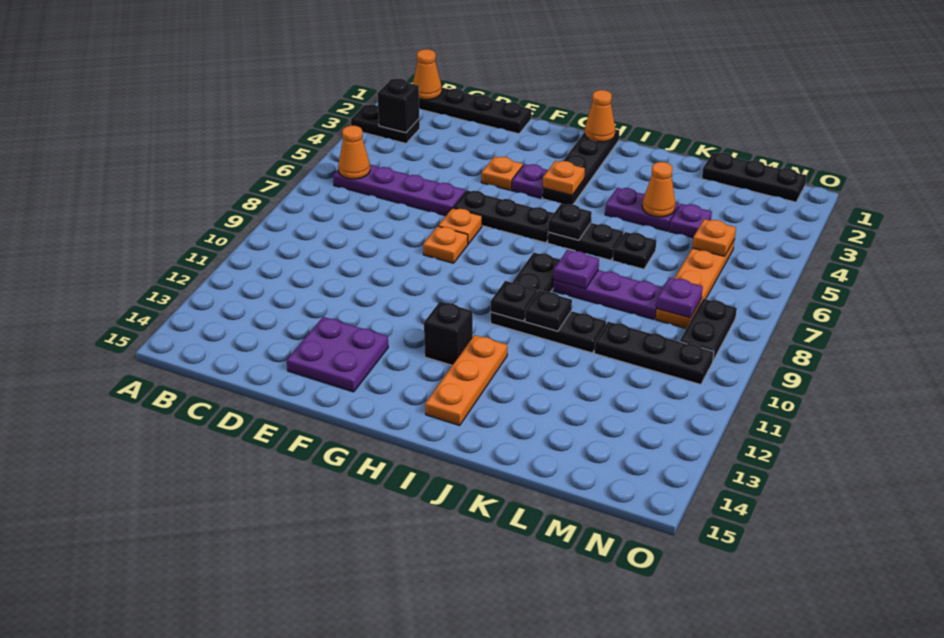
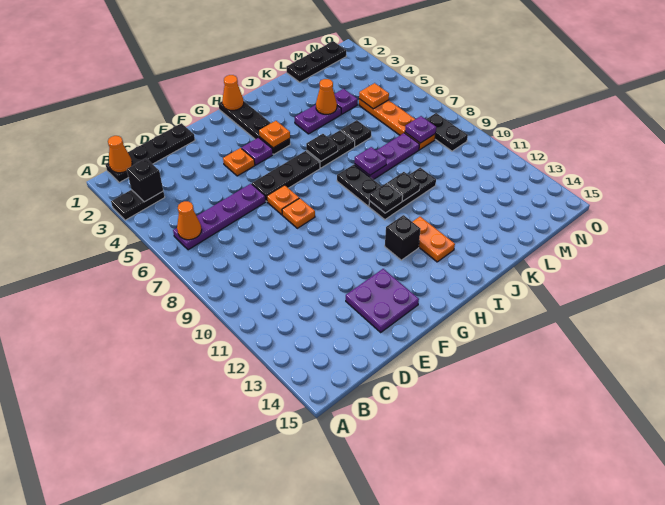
orange plate I12:I14 level 1 -> orange plate I12:I13 level 1
black plate L10:N10 level 1 -> none

